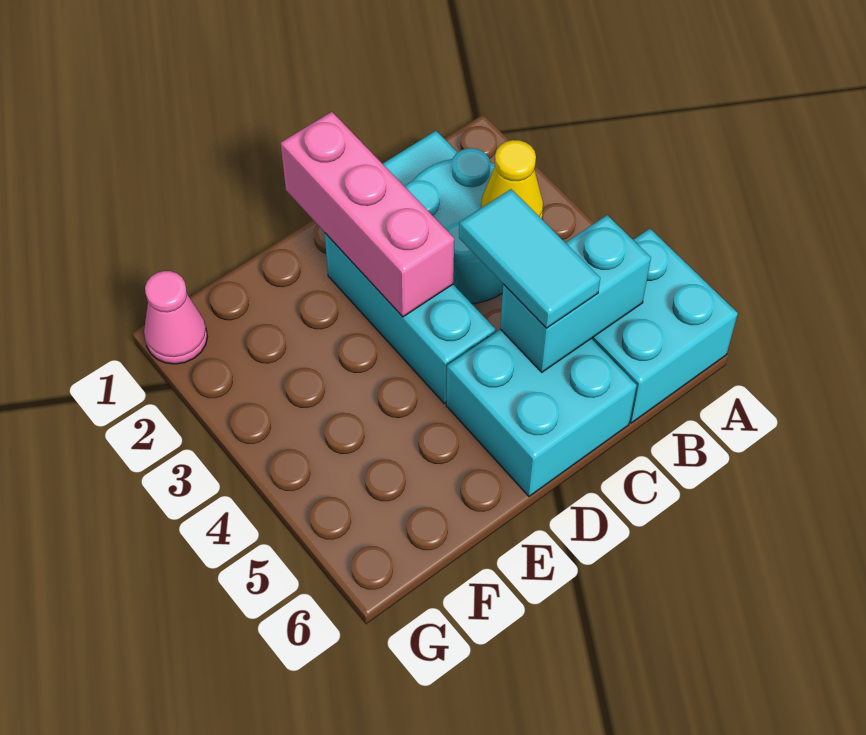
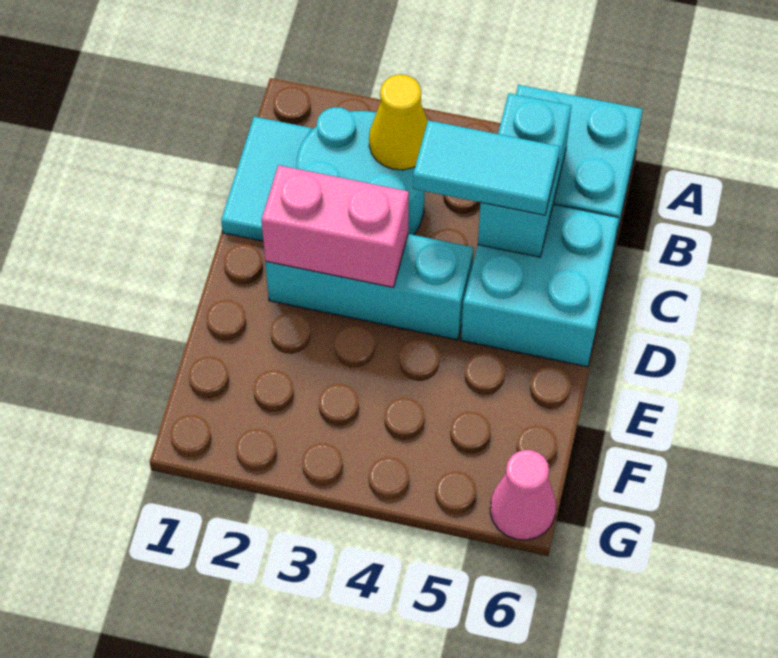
pink brick D1:D3 level 2 -> pink brick D2:D3 level 2
pink cone G1 level 1 -> pink cone G6 level 1

